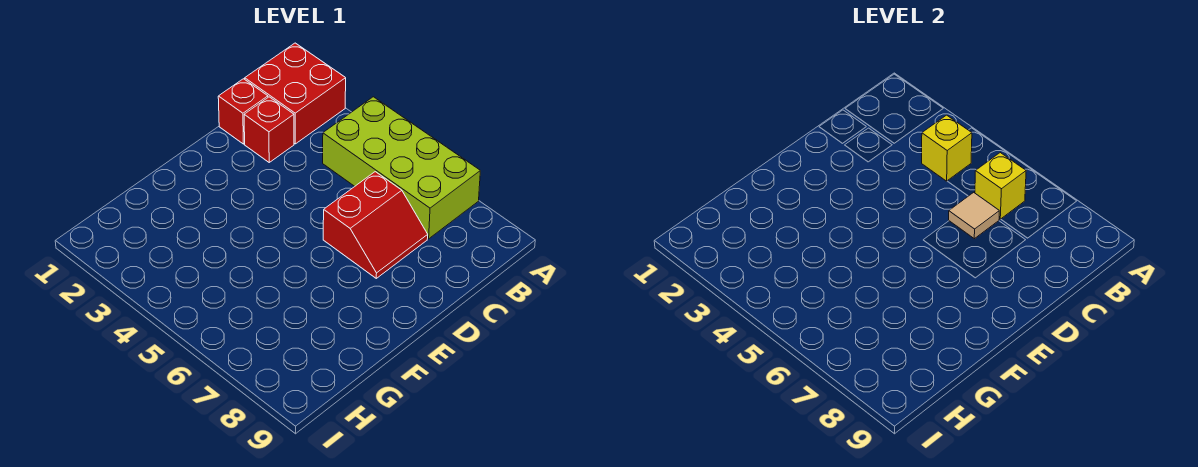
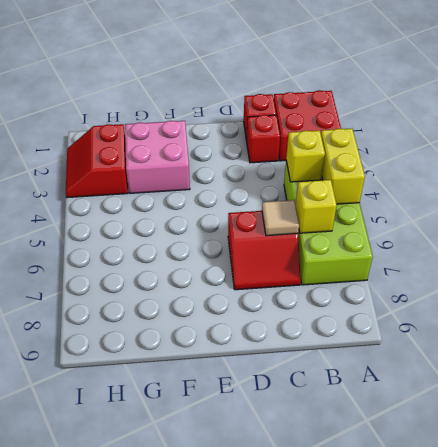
none -> yellow brick A4:A5 level 2
none -> pink brick F2:G3 level 1
none -> red slope H2:I3 level 1 top H

